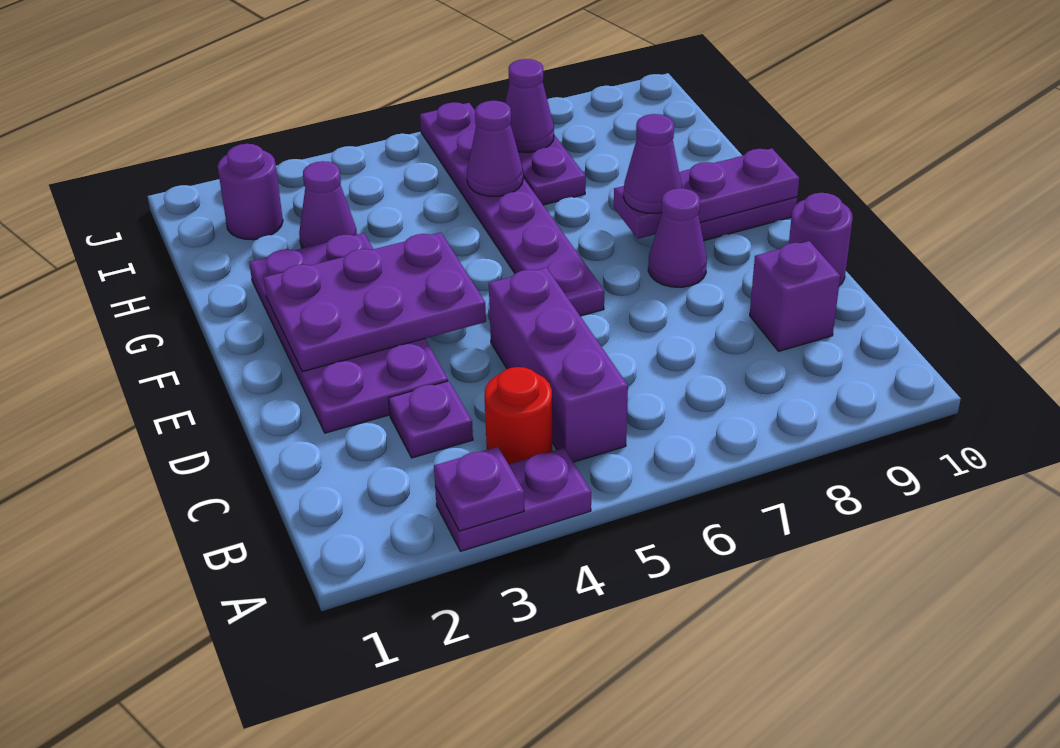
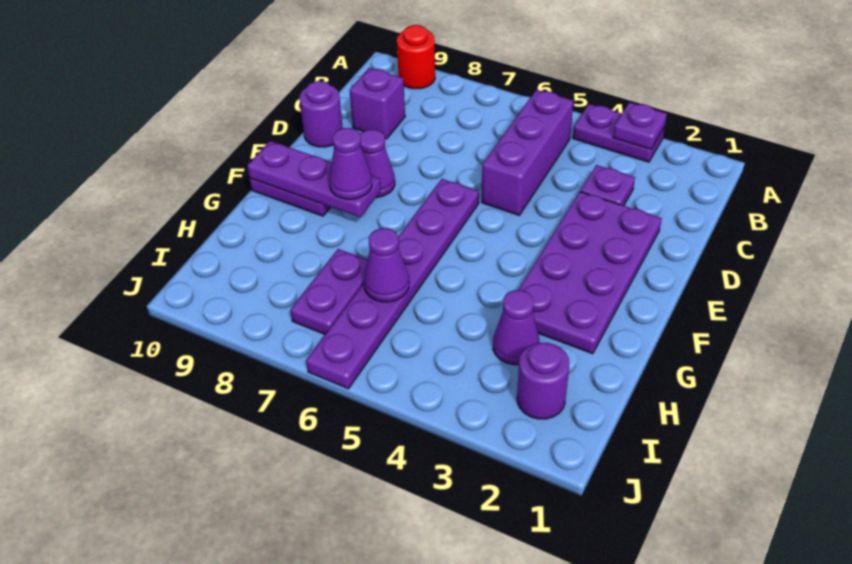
red round brick B4 level 1 -> red round brick A9 level 1
purple plate E2:F4 level 2 -> none
purple cone I7 level 2 -> none

